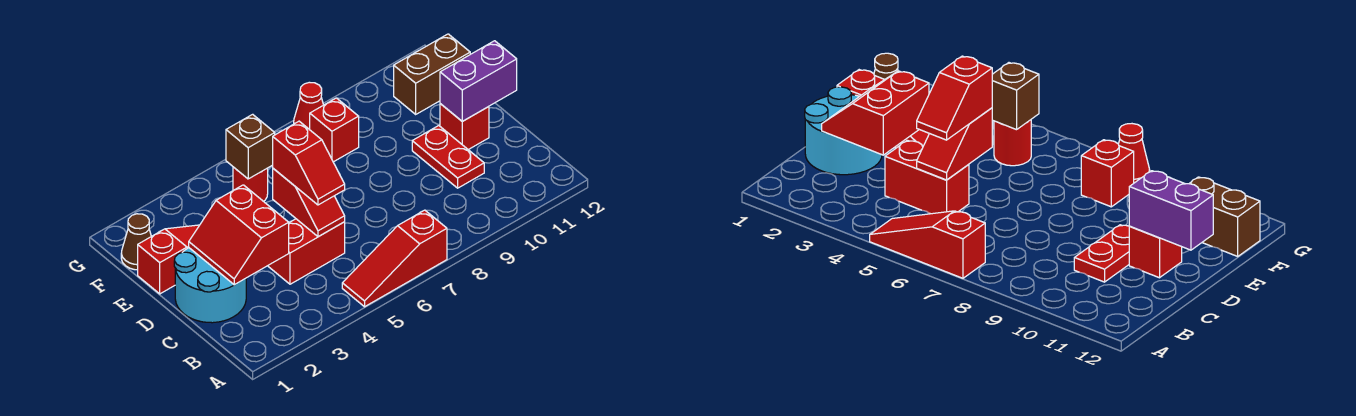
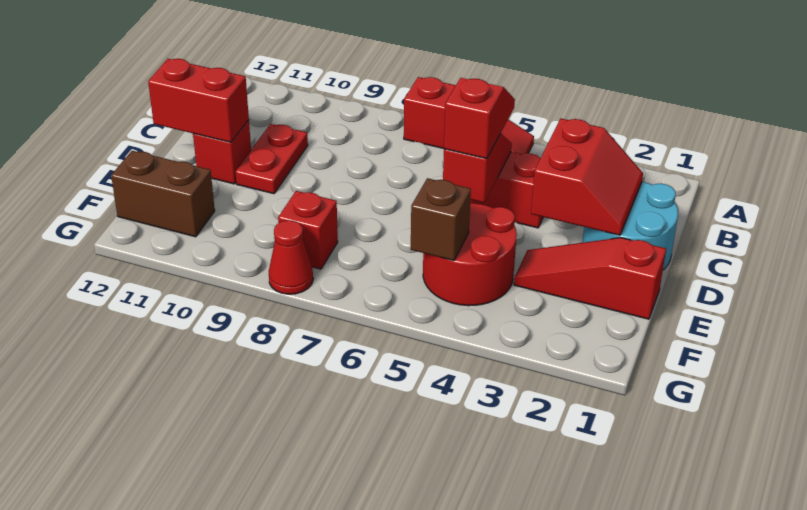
purple brick D11:D12 level 2 -> red brick D11:D12 level 2
brown cone F1 level 1 -> none
red round brick F5 level 1 -> red round brick E4:F5 level 1

